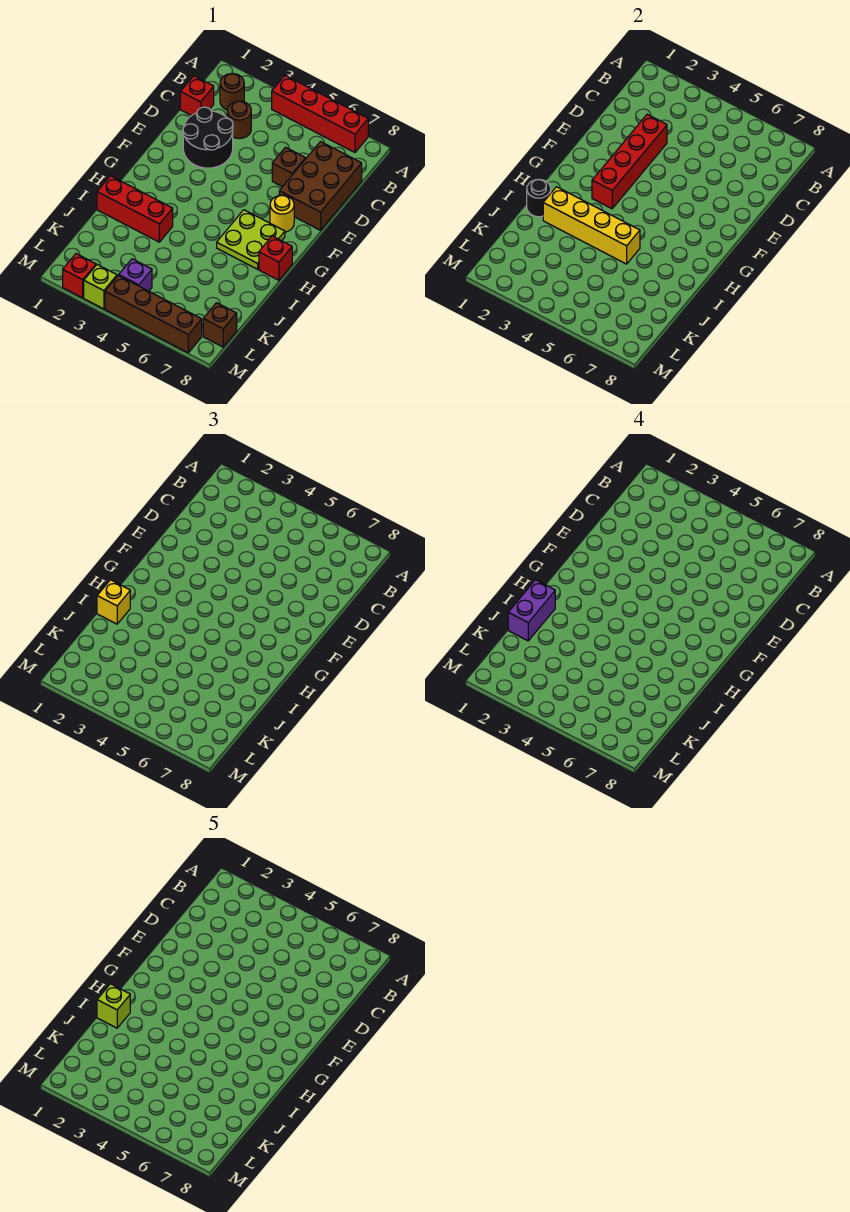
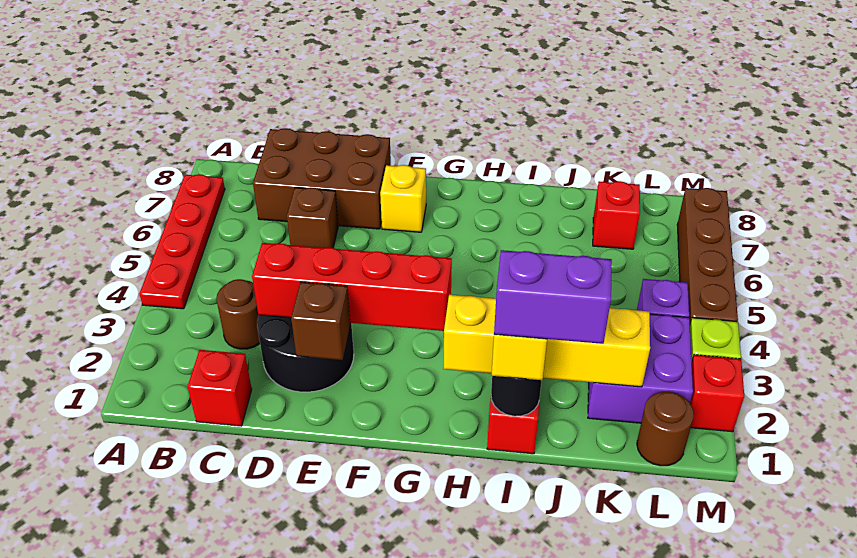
red brick A4:A7 level 1 -> red plate A4:A7 level 1
brown round brick B2 level 1 -> brown round brick L1 level 1
yellow round brick F7 level 1 -> yellow brick F7 level 1
lime plate G6:H7 level 1 -> none
red brick H8 level 1 -> red brick K7 level 1
lime brick I1 level 5 -> none
yellow brick I2:I5 level 2 -> yellow brick H2:K2 level 2
none -> purple brick K2:L3 level 1
brown brick L8 level 1 -> brown brick E2 level 2

